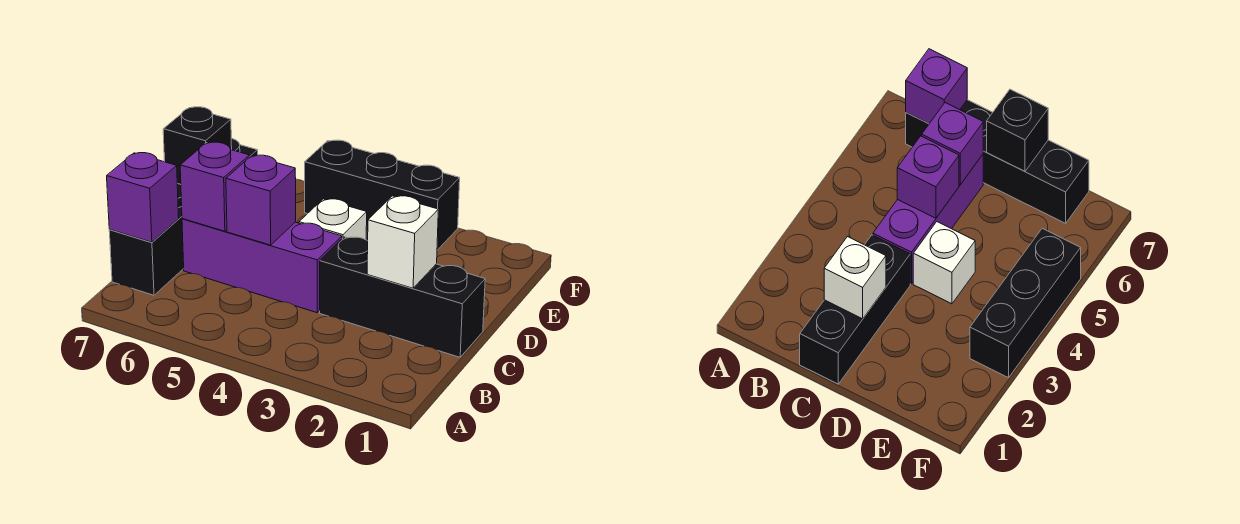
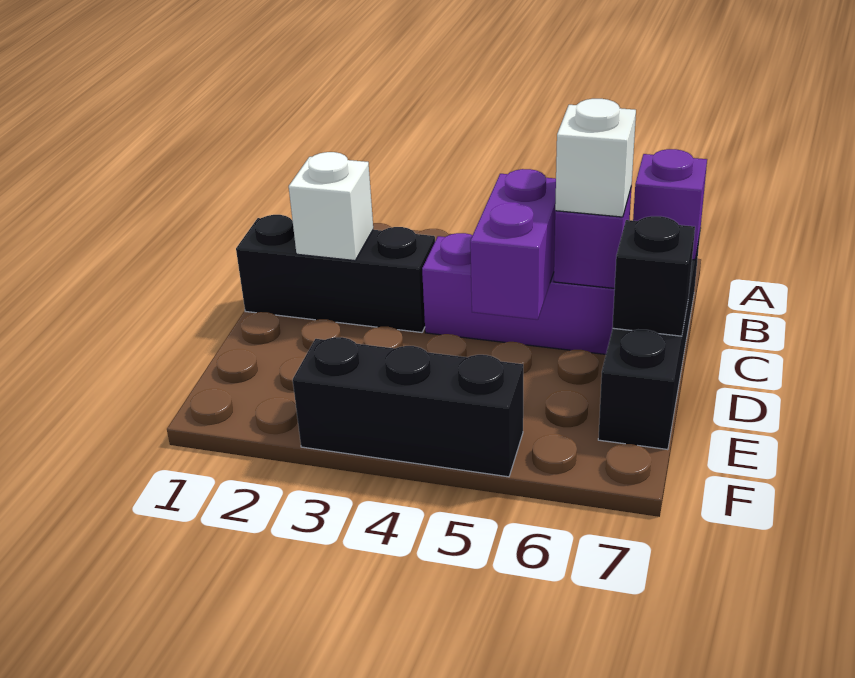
purple brick C5 level 2 -> purple brick C5:D5 level 2
white brick D4 level 1 -> white brick C6 level 3

